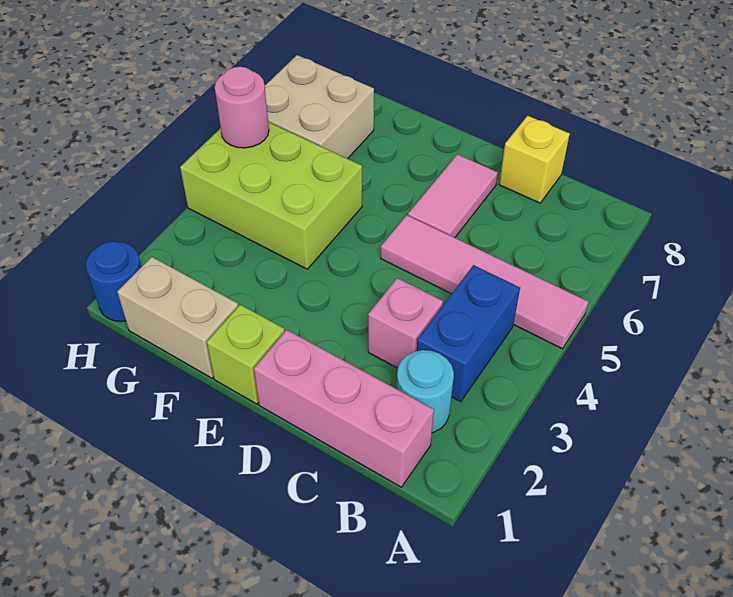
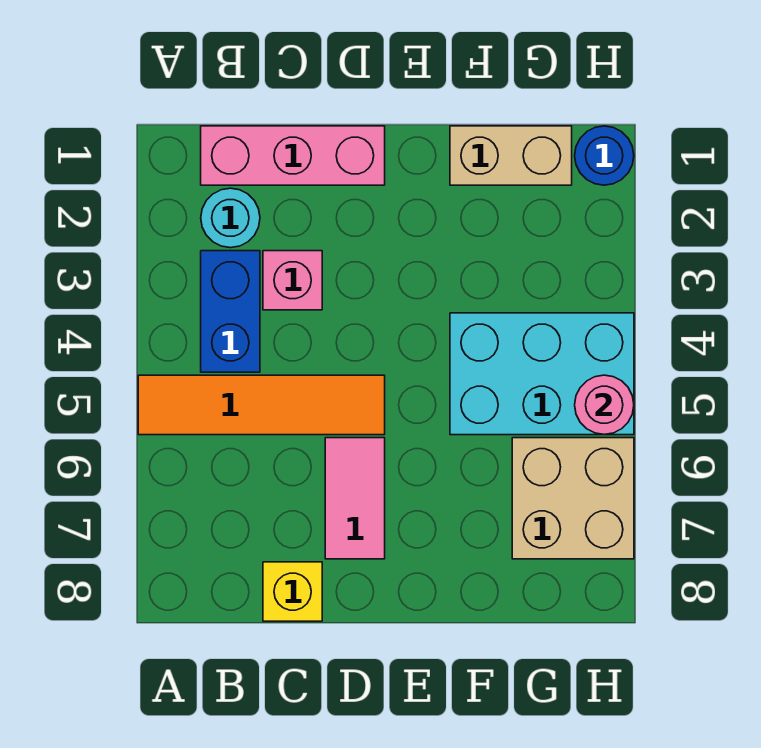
pink tile A5:D5 level 1 -> orange tile A5:D5 level 1
lime brick E1 level 1 -> none
lime brick F4:H5 level 1 -> cyan brick F4:H5 level 1

